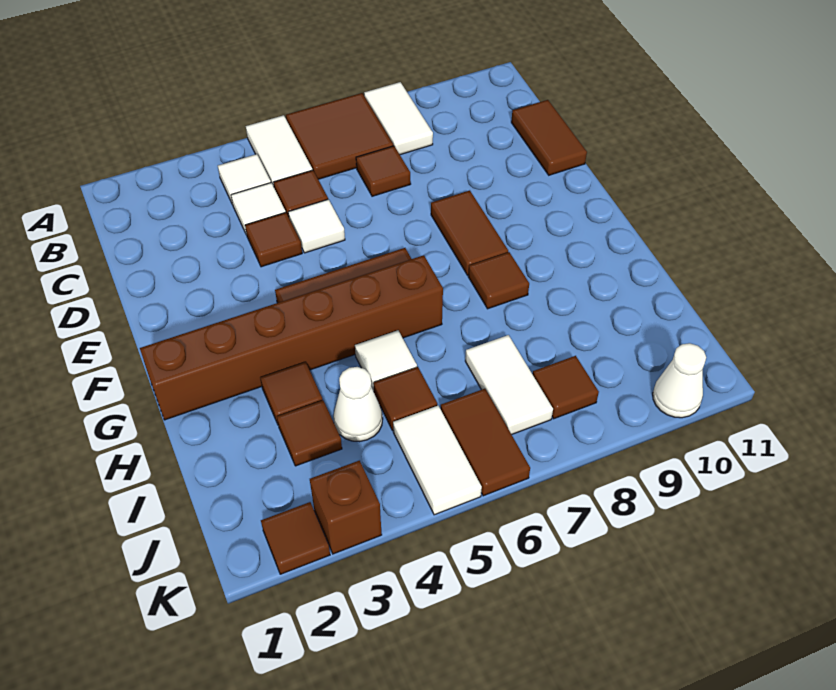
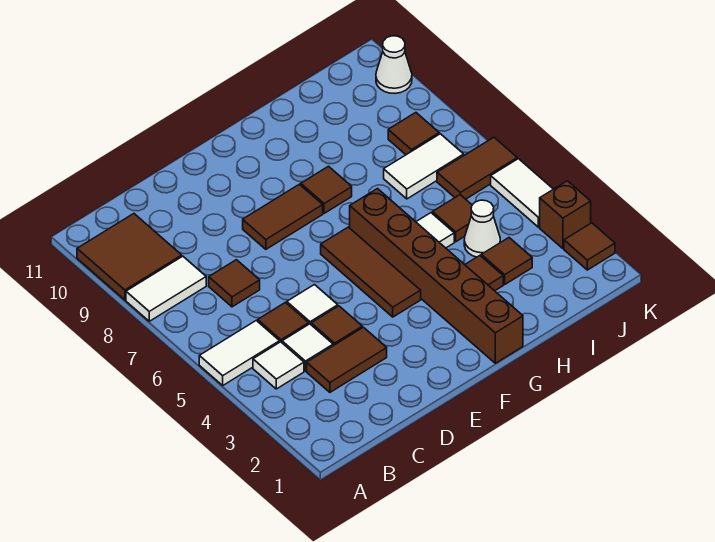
brown tile A6:B7 level 1 -> brown tile A9:B10 level 1
brown tile C11:D11 level 1 -> brown tile C3:D3 level 1
white tile J5:K5 level 1 -> white tile K4:K5 level 1

